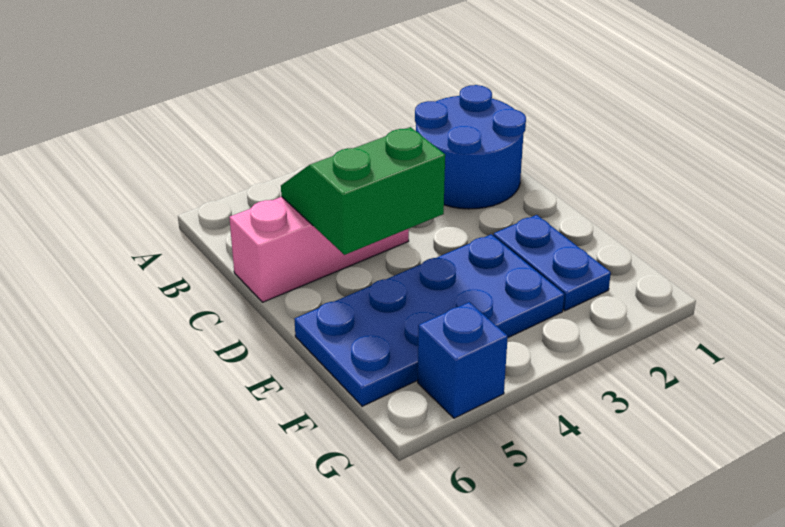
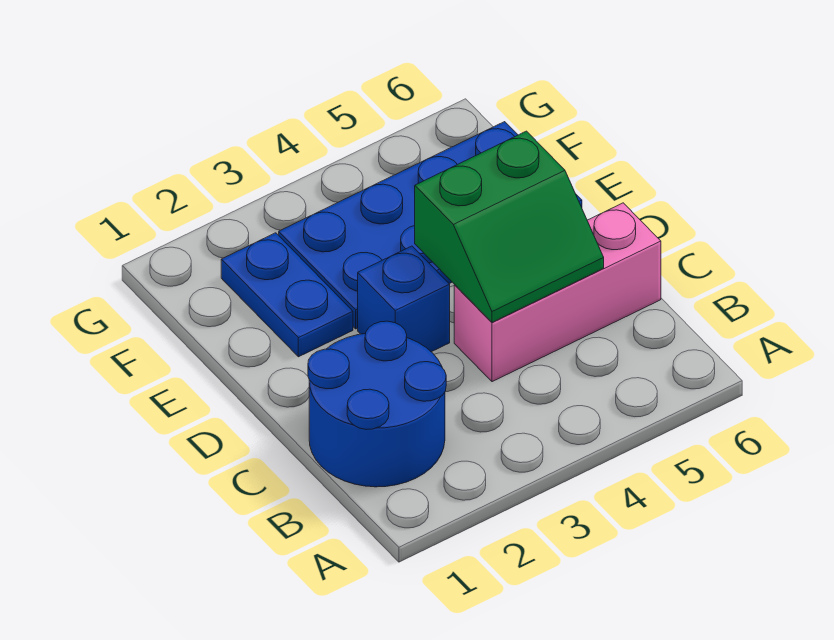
blue brick G5 level 1 -> blue brick D3 level 1

